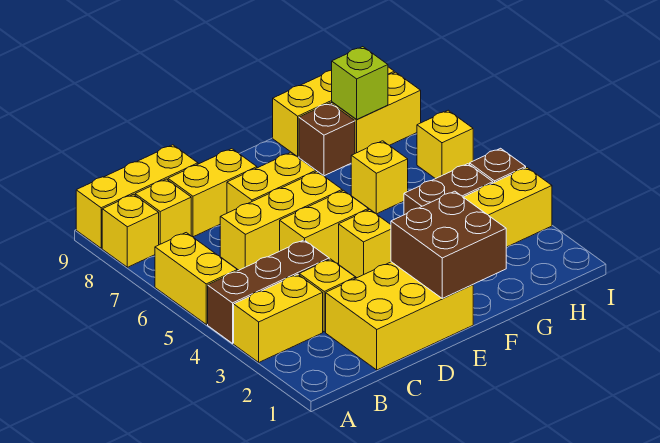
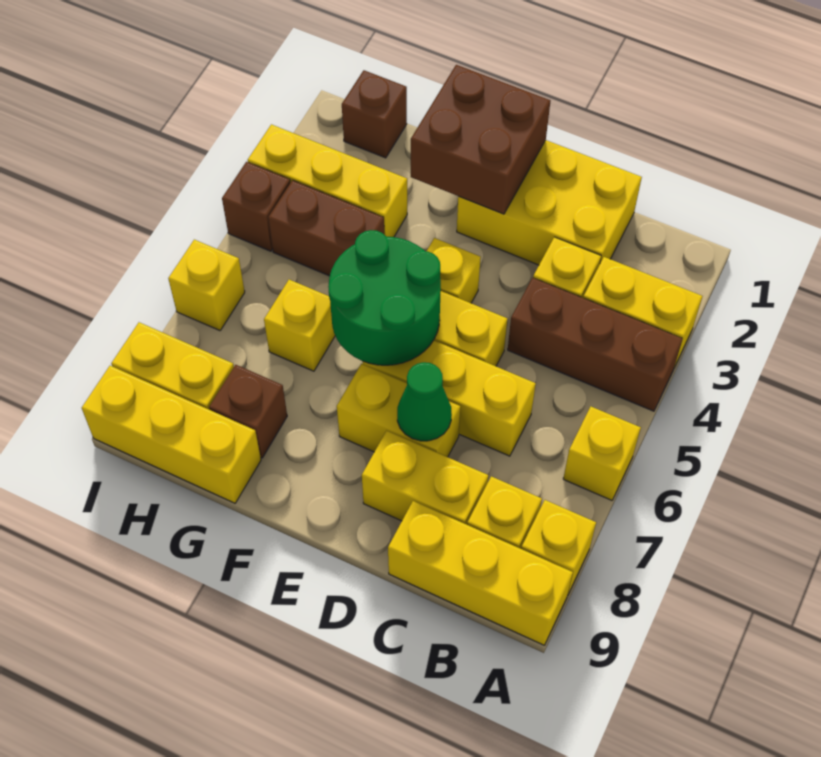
yellow brick A5:A6 level 1 -> yellow brick A6 level 1
none -> green cone D7 level 2
none -> green round brick E5:F6 level 2
none -> brown brick H1 level 1
lime brick H8 level 2 -> none

